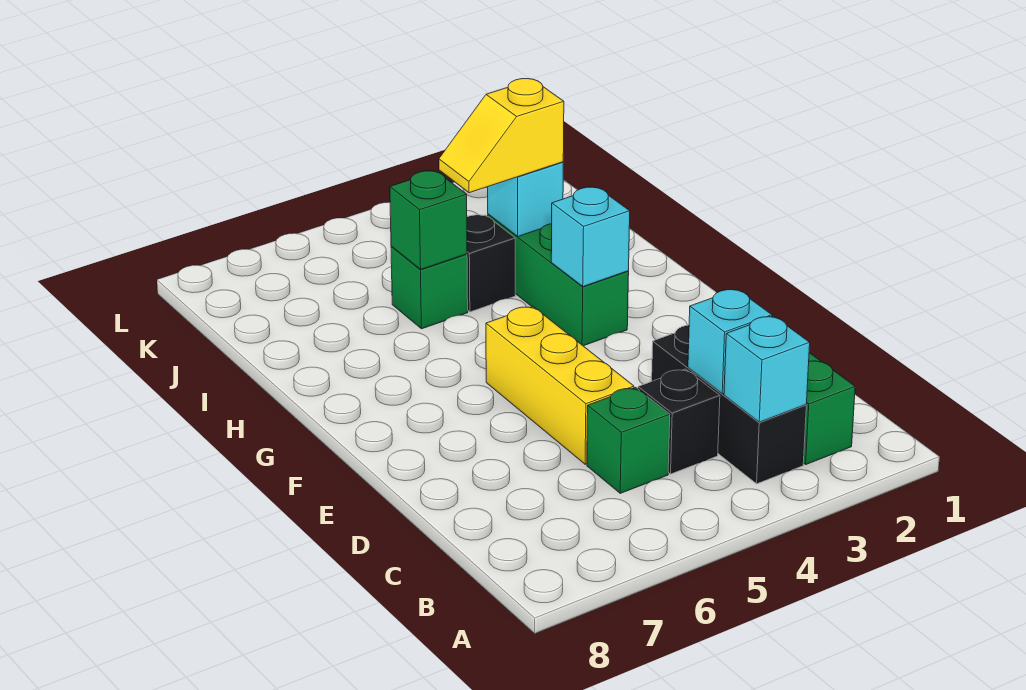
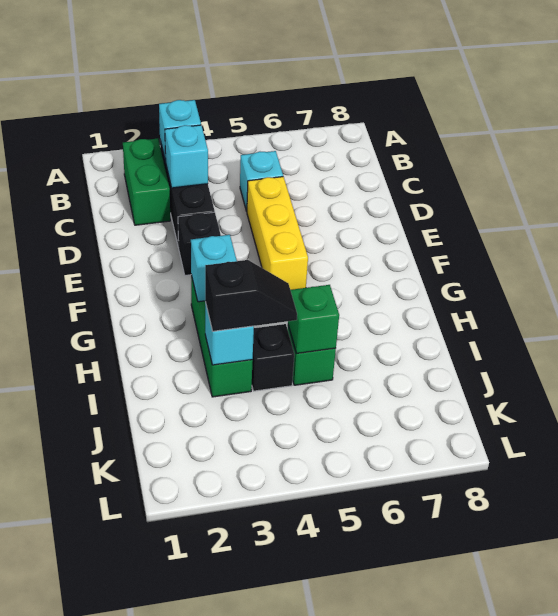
black brick C4 level 1 -> black brick E3 level 1
green brick C5 level 1 -> cyan brick C5 level 1
yellow slope I3:I4 level 3 top 3 -> black slope I3:I4 level 3 top 3

